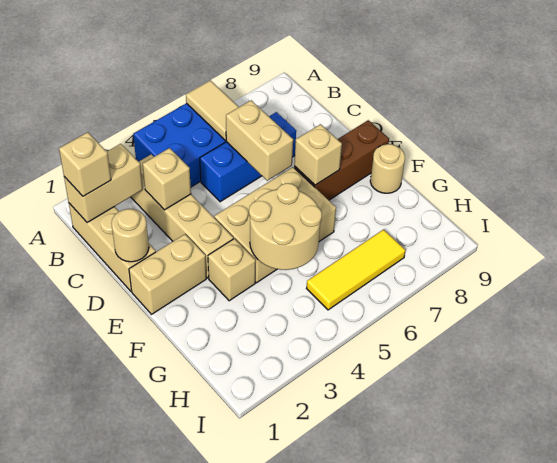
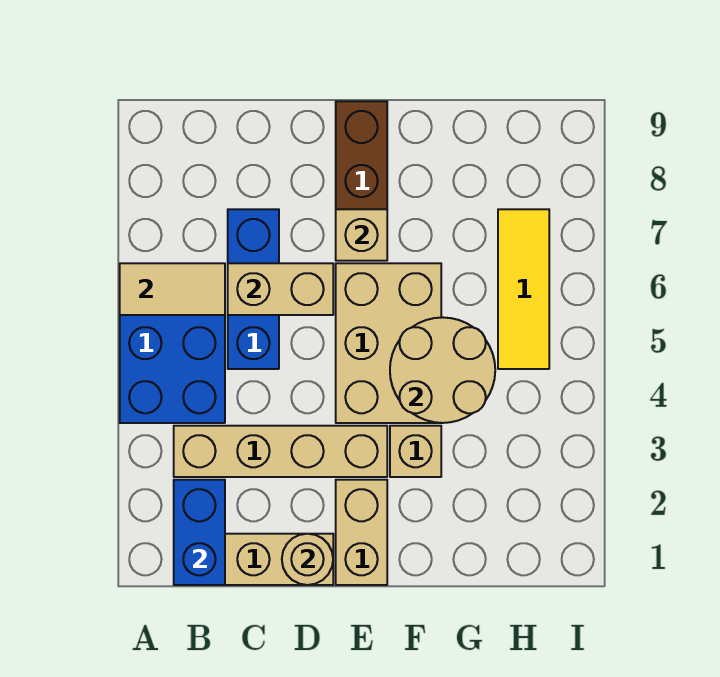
tan brick B1:B2 level 2 -> blue brick B1:B2 level 2
tan brick B1 level 3 -> none
tan brick C3 level 2 -> none
tan round brick F9 level 1 -> none

